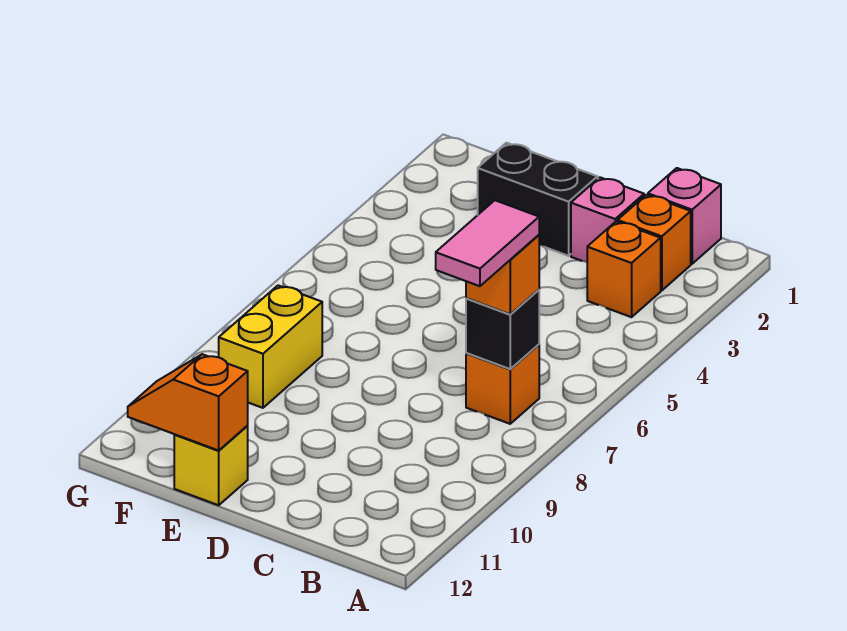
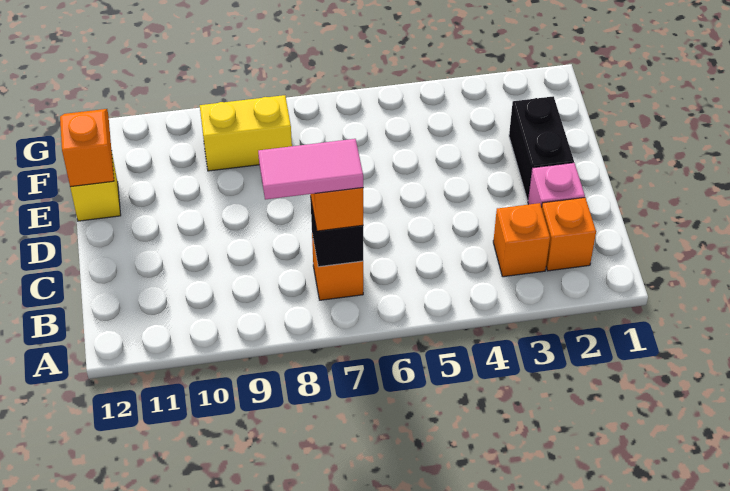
pink brick B1 level 1 -> none

